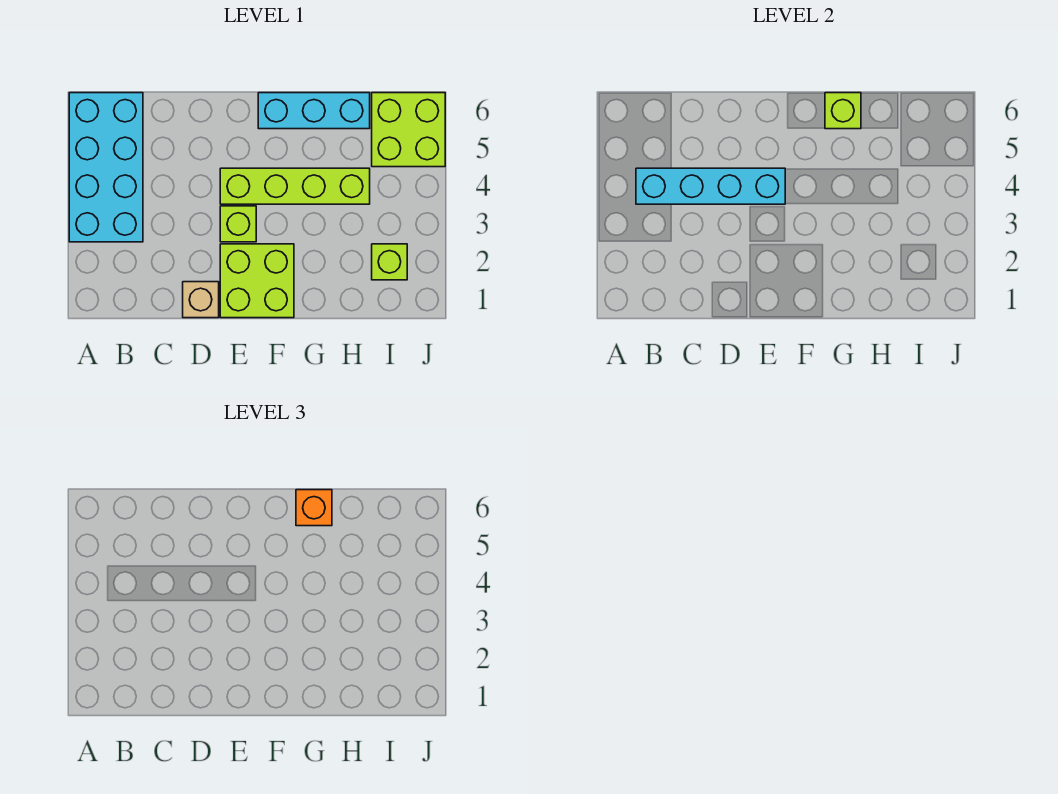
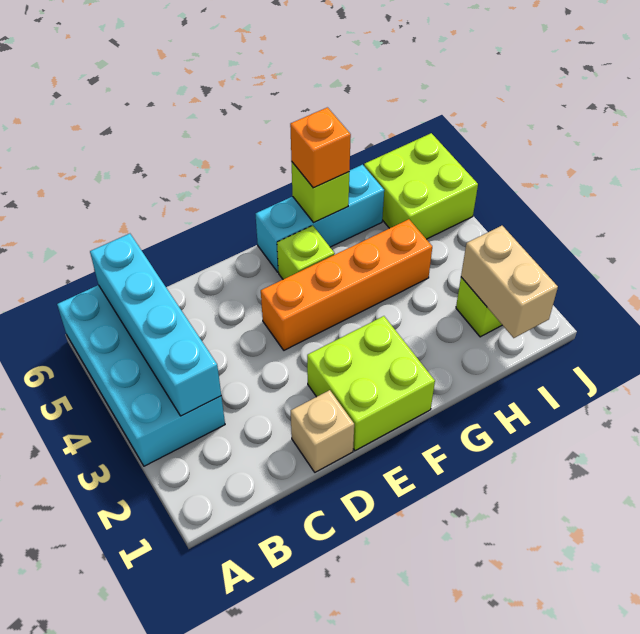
cyan brick B4:E4 level 2 -> cyan brick B3:B6 level 2
lime brick E3 level 1 -> lime brick F5 level 1
lime brick E4:H4 level 1 -> orange brick E4:H4 level 1
none -> tan brick I1:I2 level 2

